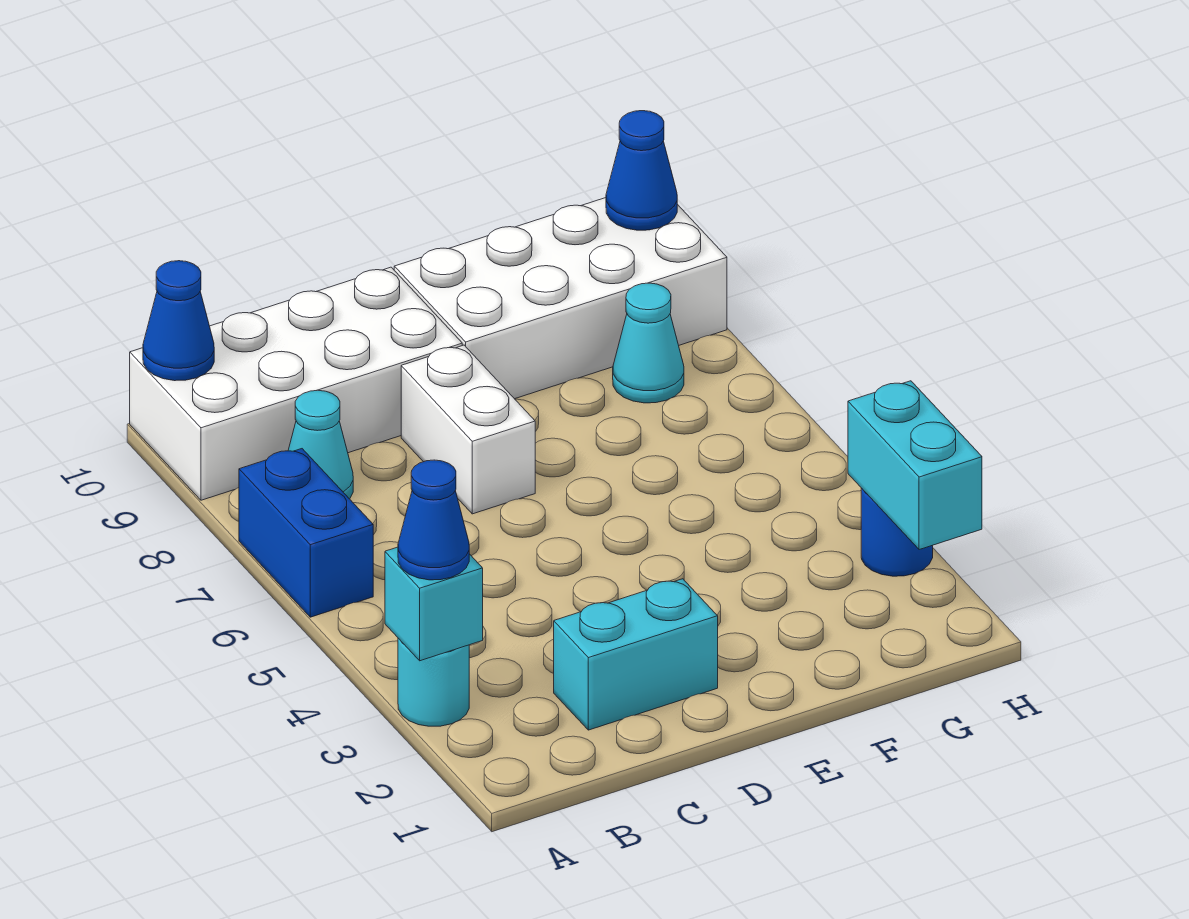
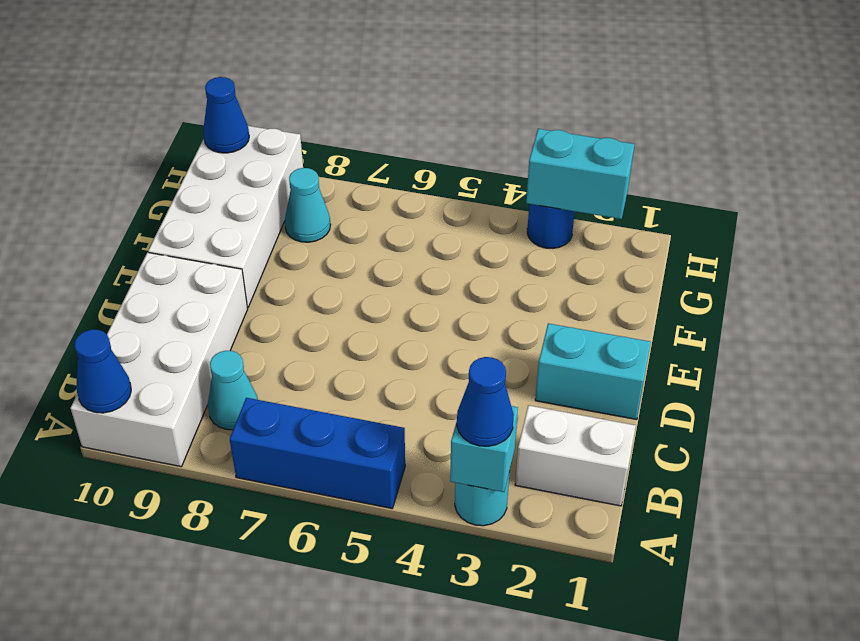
blue brick A6:A7 level 1 -> blue brick A5:A7 level 1
cyan brick C2:D2 level 1 -> cyan brick D1:D2 level 1
white brick D7:D8 level 1 -> white brick B1:B2 level 1

